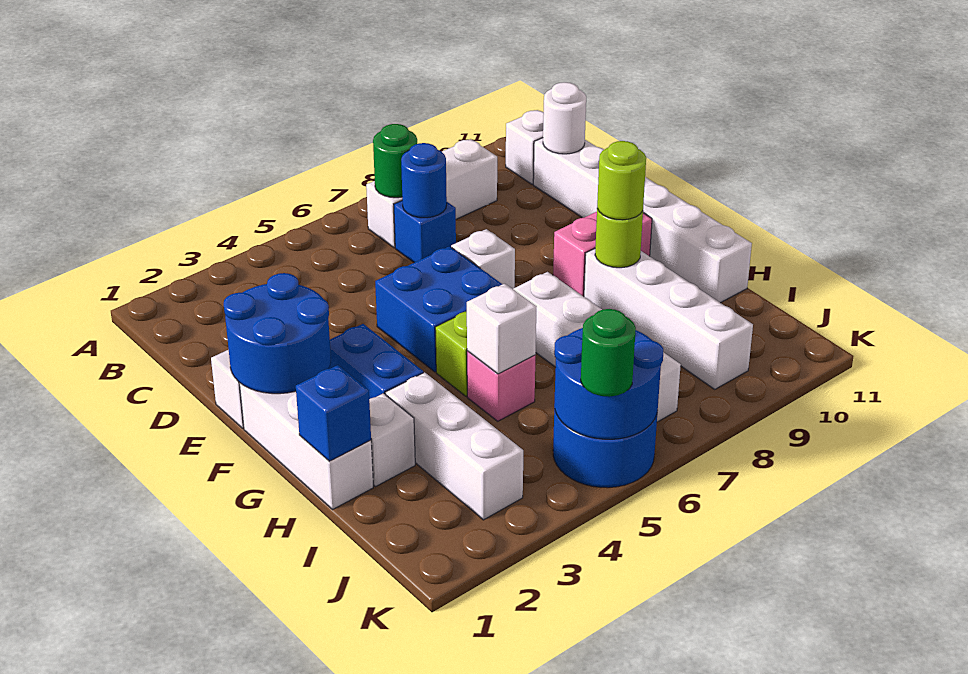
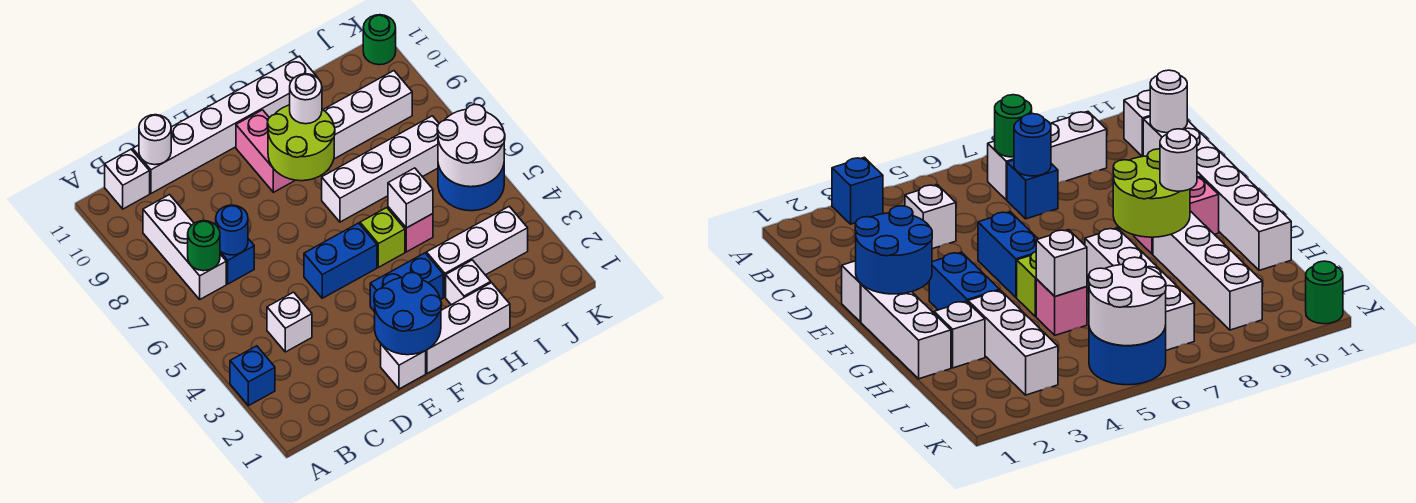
blue brick E5:F6 level 1 -> blue brick E5:F5 level 1
white brick E7 level 1 -> white brick C4 level 1
lime round brick G9 level 2 -> lime round brick F8:G9 level 2
lime round brick G9 level 3 -> white round brick G9 level 3
blue brick H1 level 2 -> blue brick A3 level 1
blue round brick J5:K6 level 2 -> white round brick J5:K6 level 2
green round brick K5 level 3 -> green round brick K11 level 1

